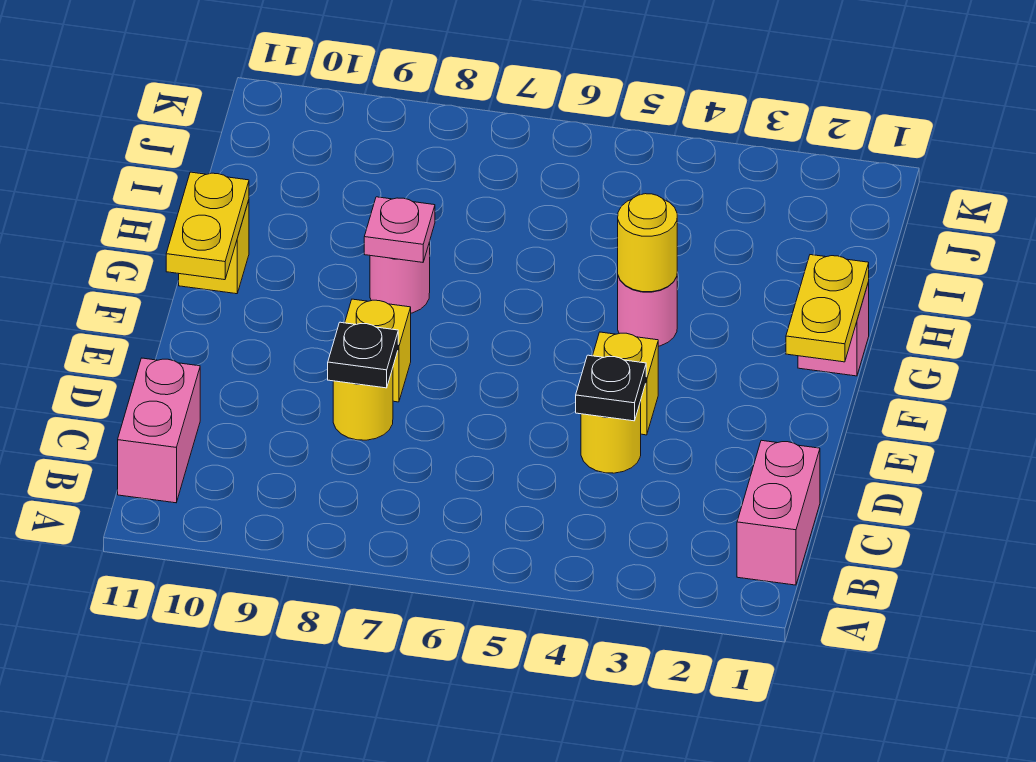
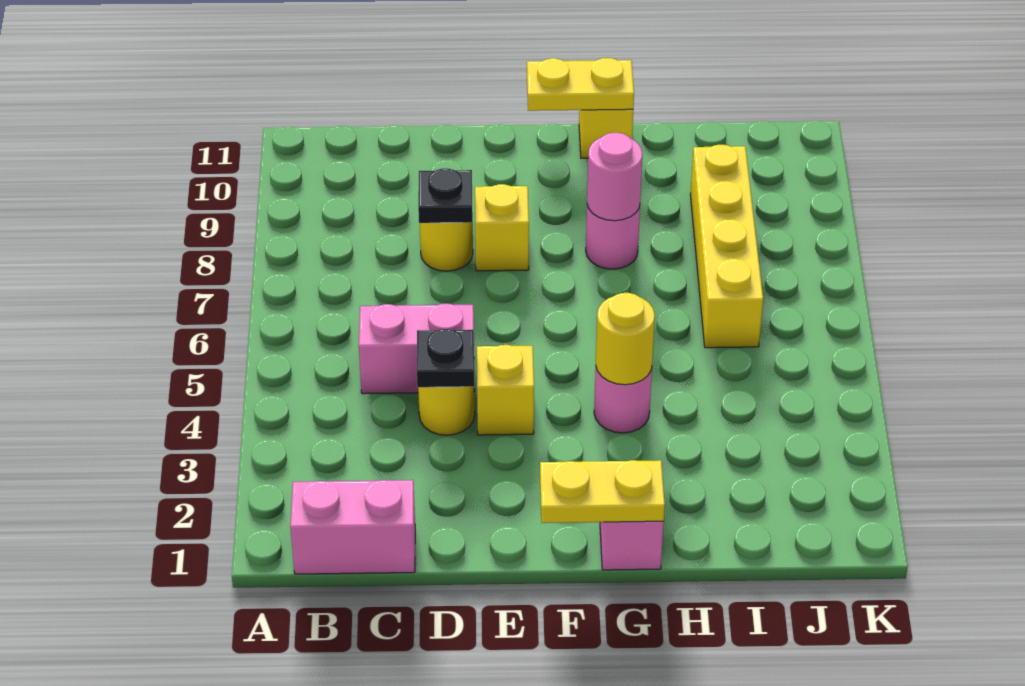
pink brick B11:C11 level 1 -> pink brick C5:D5 level 1
pink plate G8 level 2 -> pink round brick G8 level 2
none -> yellow brick I6:I9 level 1

